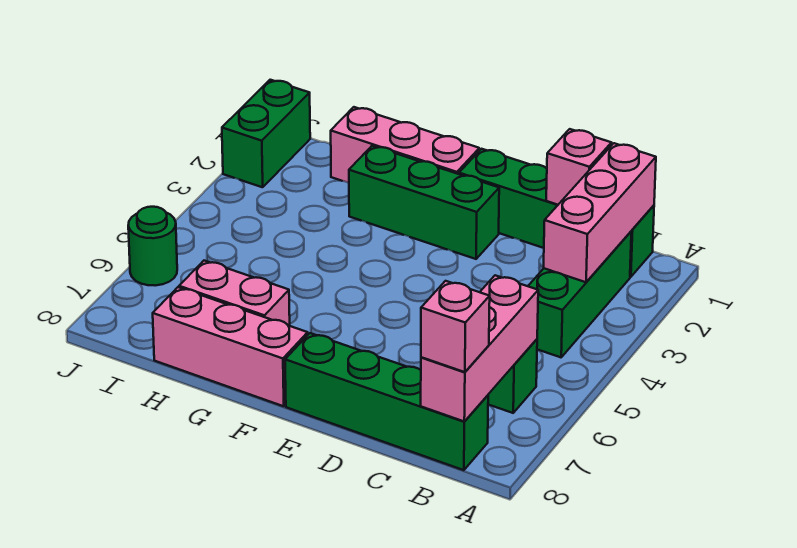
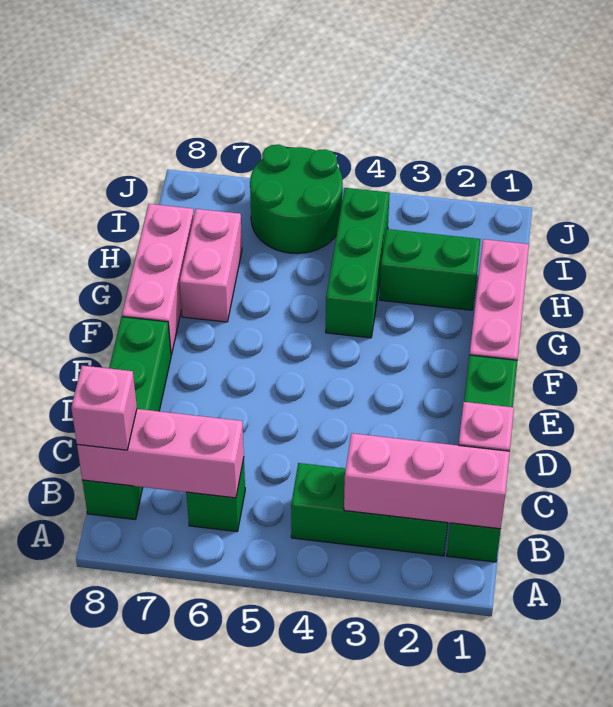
green brick E2:G2 level 1 -> green brick G4:I4 level 1
green brick J1:J2 level 1 -> green brick H2:H3 level 1
green round brick J6 level 1 -> green round brick I5:J6 level 1

